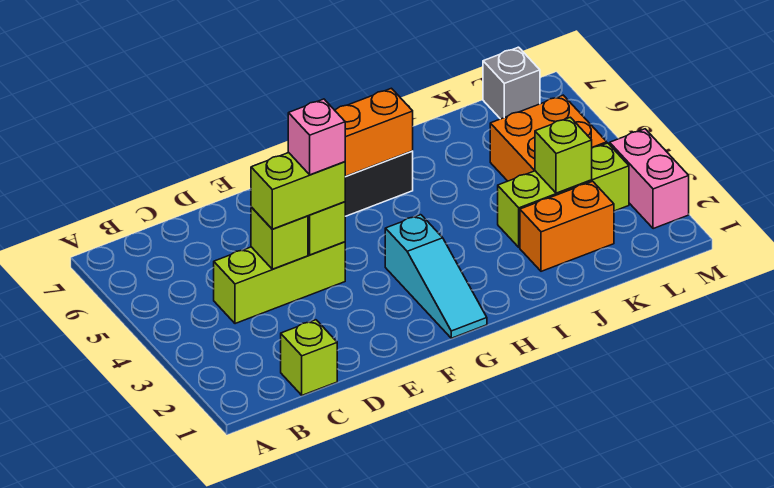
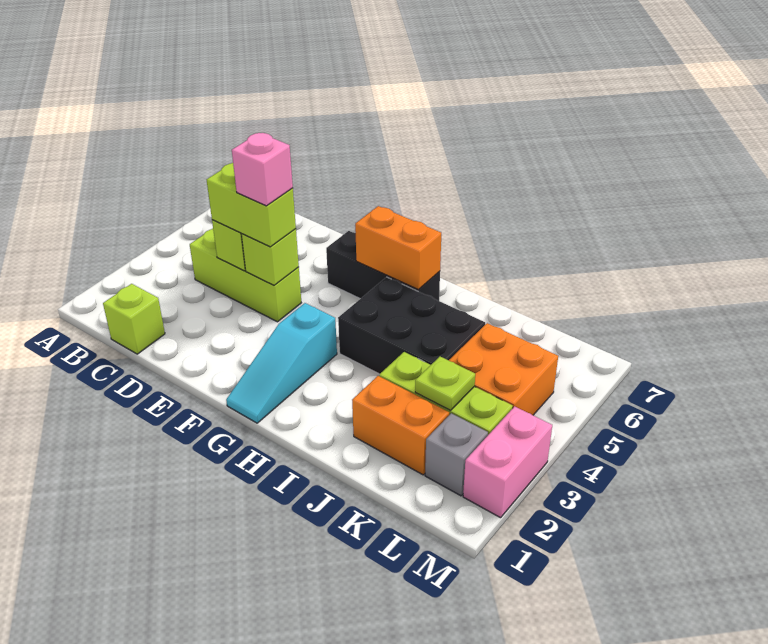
none -> black brick H4:J5 level 1
lime brick K3 level 2 -> lime plate K3 level 2
grey brick L7 level 1 -> grey brick L2 level 1

